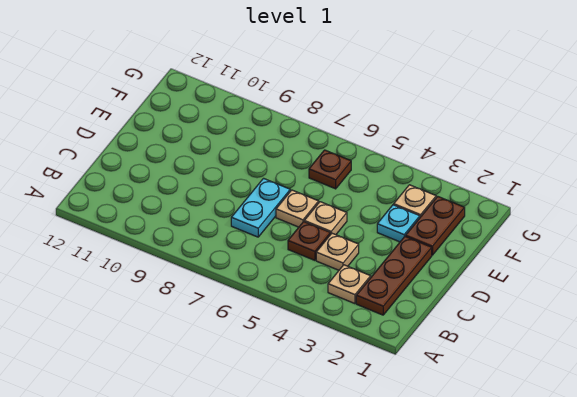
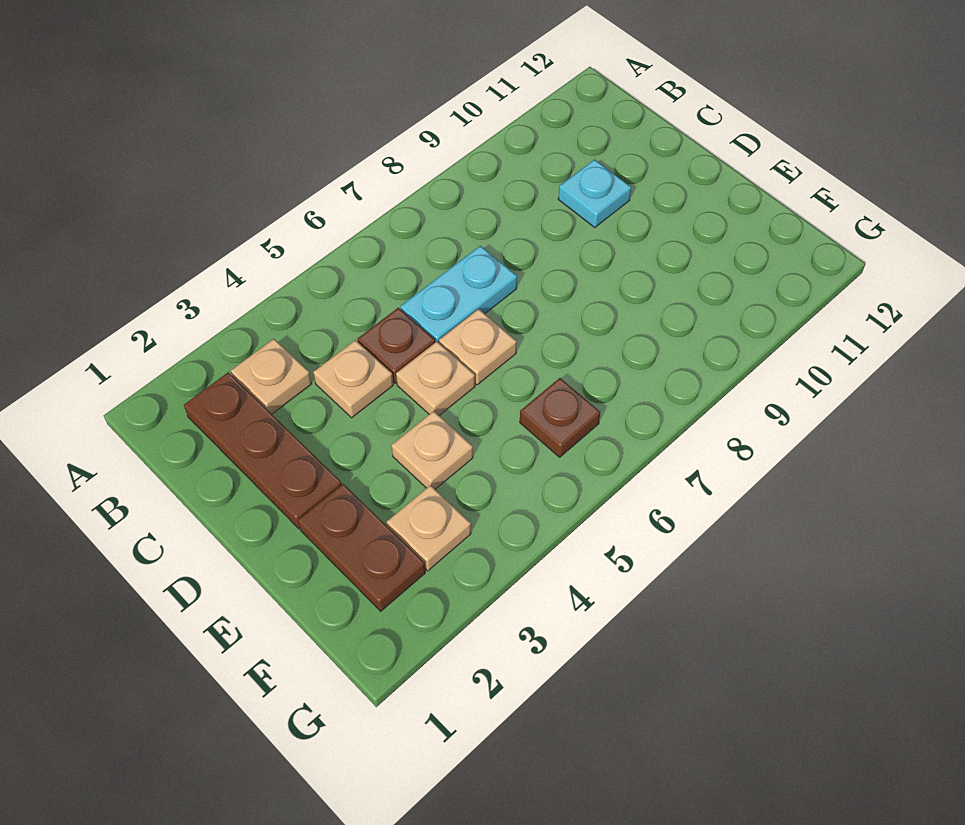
cyan plate C7:D7 level 1 -> cyan plate C6:C7 level 1
cyan plate E3 level 1 -> cyan plate C10 level 1
none -> tan plate E4 level 1

